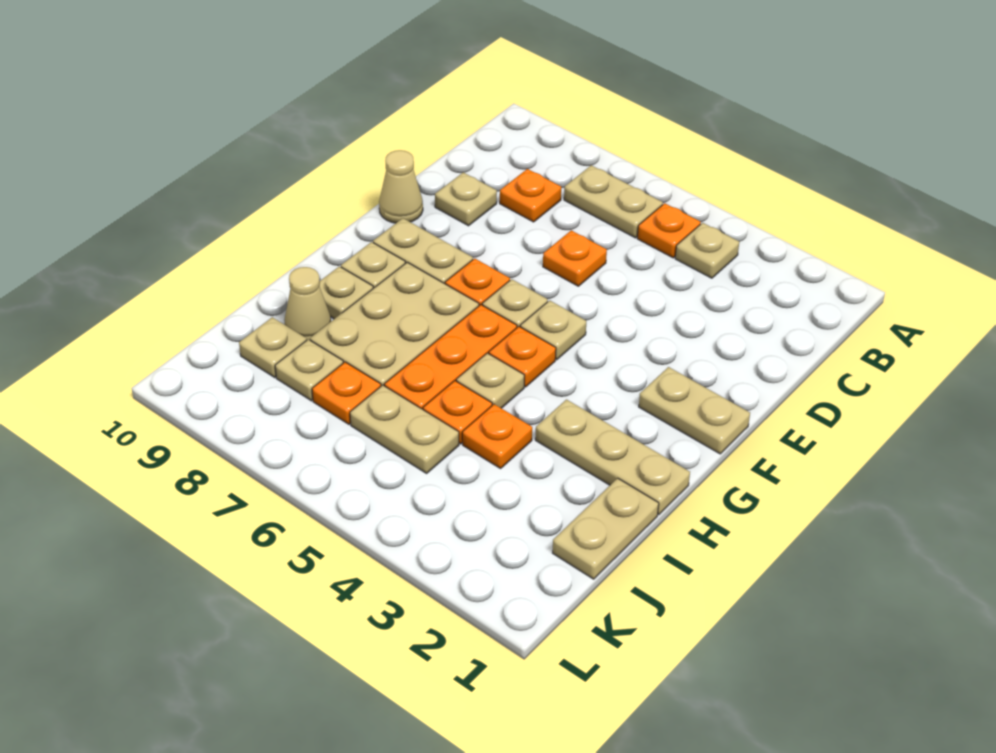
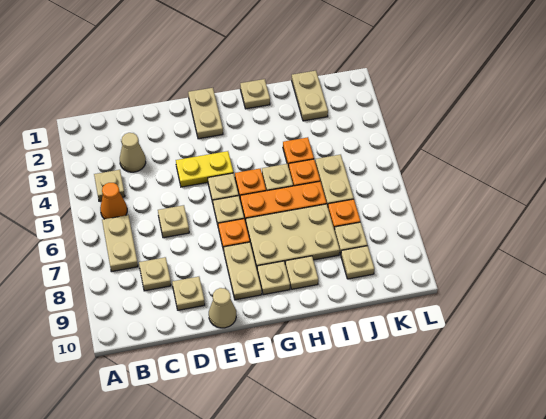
orange plate B5 level 1 -> orange cone B5 level 1
orange plate C8 level 1 -> tan plate C8 level 1
orange plate D6 level 1 -> tan plate D6 level 1
none -> yellow plate E4:F4 level 1
tan plate H1:H3 level 1 -> tan plate H1 level 1
tan plate I1:J1 level 1 -> tan plate J1:J2 level 1
tan cone I9 level 1 -> tan cone C3 level 1

